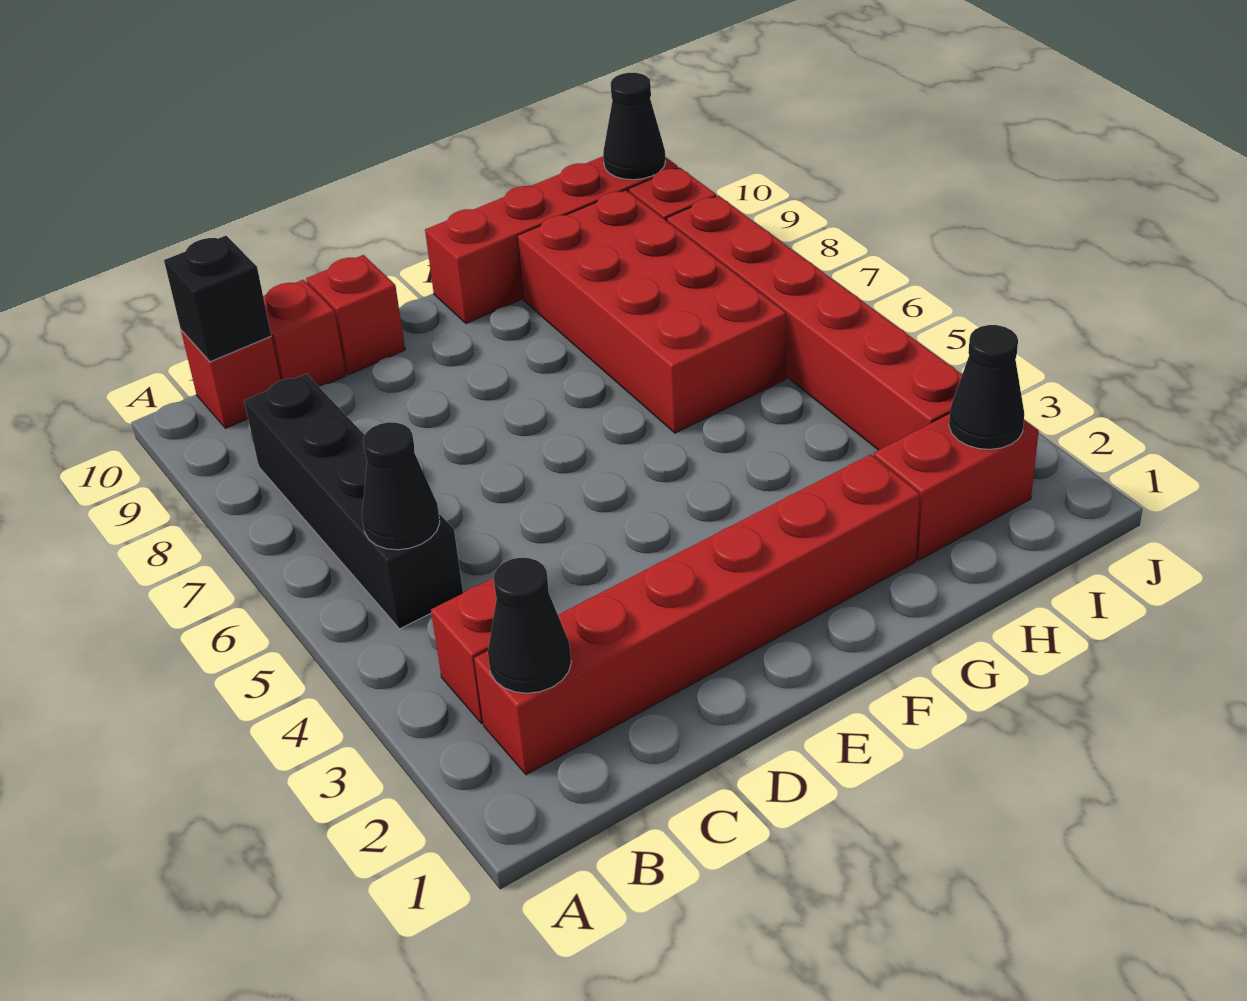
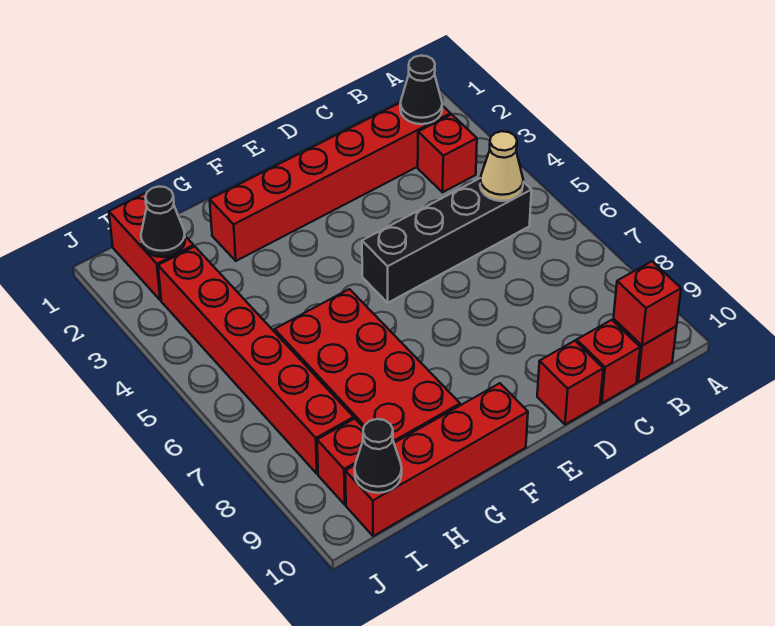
black brick B5:B8 level 1 -> black brick B5:E5 level 1
black cone B5 level 2 -> tan cone B5 level 2
black brick B10 level 2 -> red brick B10 level 2
red brick H2:I2 level 1 -> red brick I1:I2 level 1

